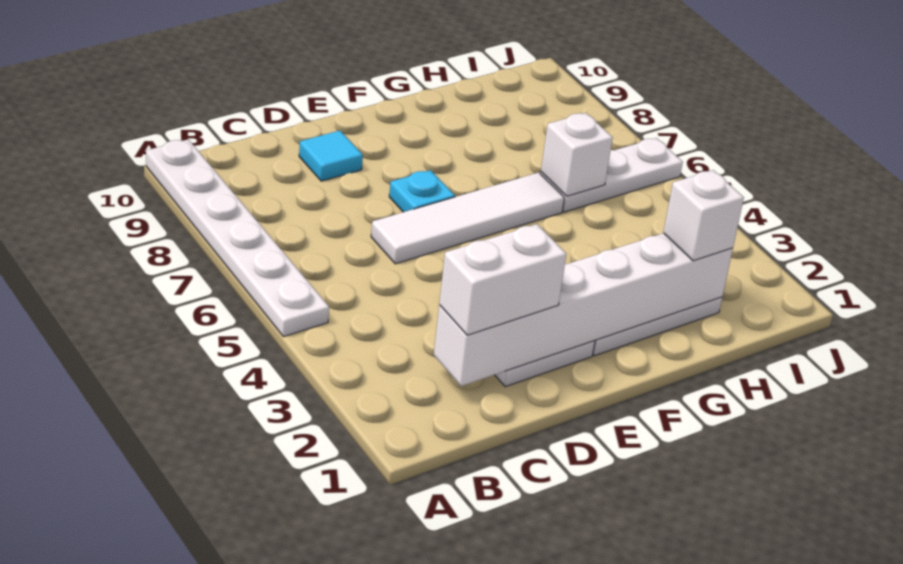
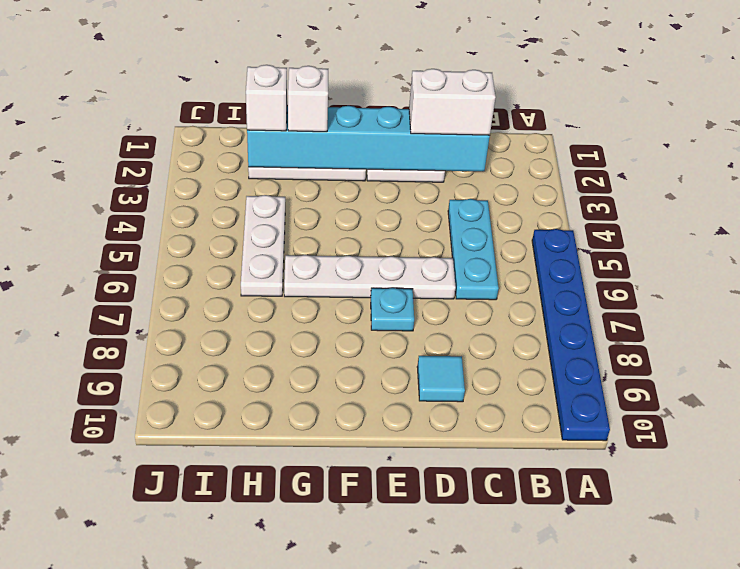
white plate A5:A10 level 1 -> blue plate A5:A10 level 1
white brick C2:H2 level 2 -> cyan brick C2:H2 level 2
none -> cyan plate C4:C6 level 1
white tile D6:G6 level 1 -> white plate D6:G6 level 1
white plate H6:J6 level 1 -> white plate H4:H6 level 1
white brick H6 level 2 -> white brick G2 level 3

